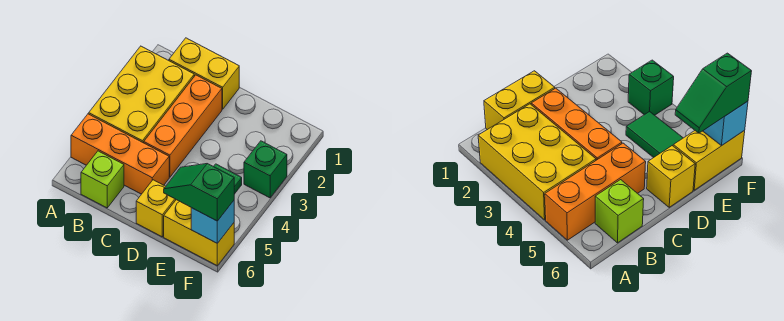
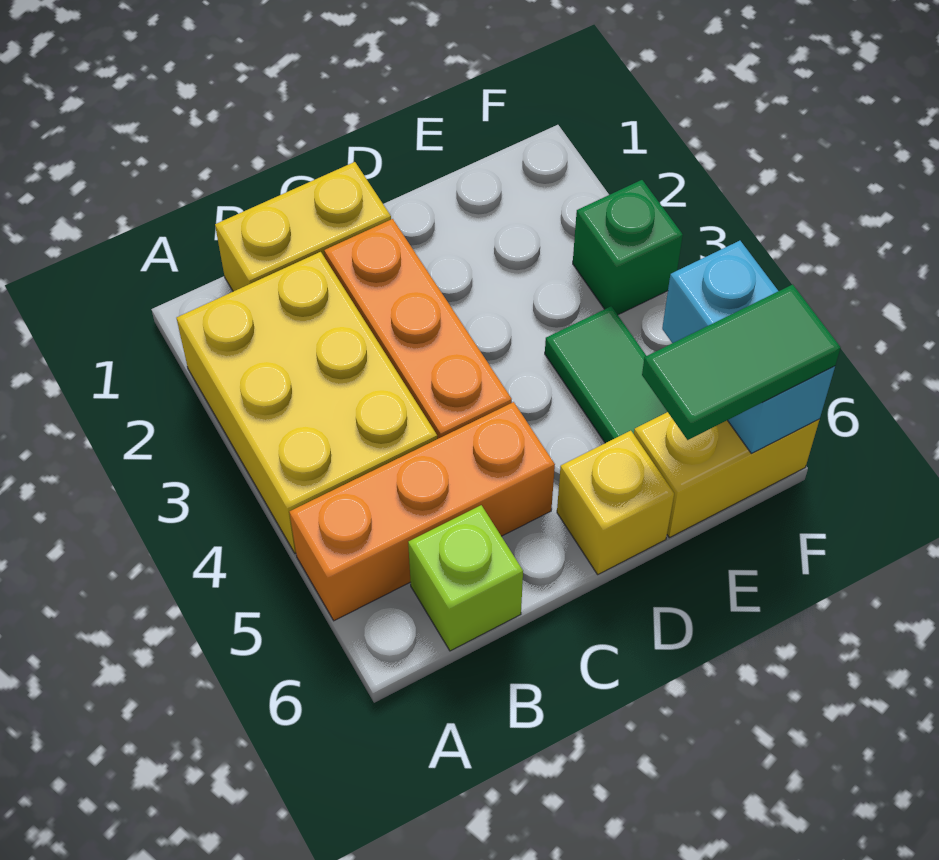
green slope E6:F6 level 3 top F -> green tile E6:F6 level 3
cyan brick F6 level 2 -> cyan brick F5:F6 level 2

